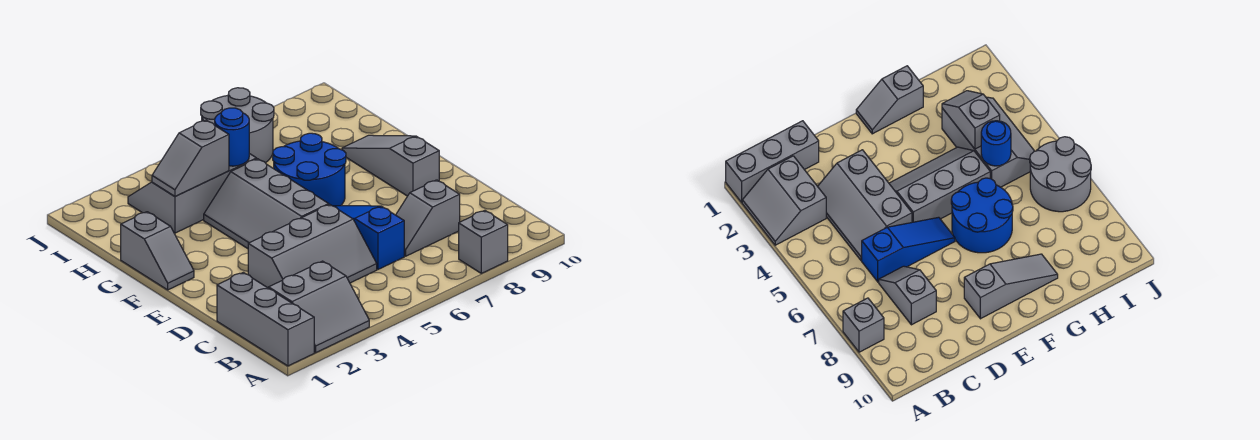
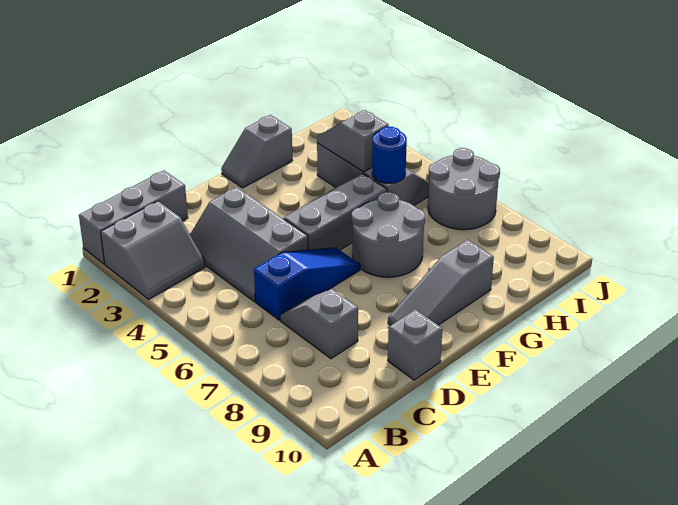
grey slope A2:B3 level 1 top B -> grey slope A2:B3 level 1 top 2
grey brick A8 level 1 -> grey brick D10 level 1
grey slope E9:G9 level 1 top E -> grey slope E9:G9 level 1 top G
blue round brick F6:G7 level 1 -> grey round brick F6:G7 level 1

